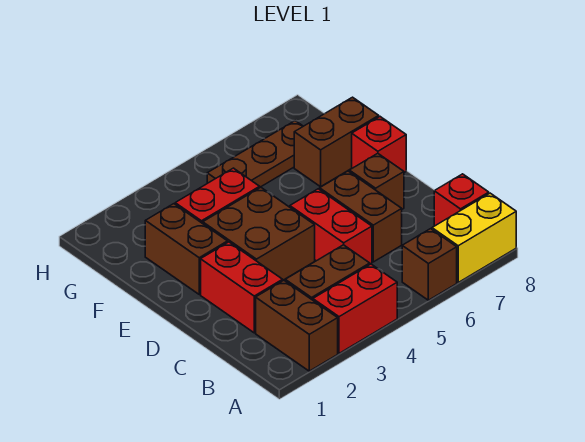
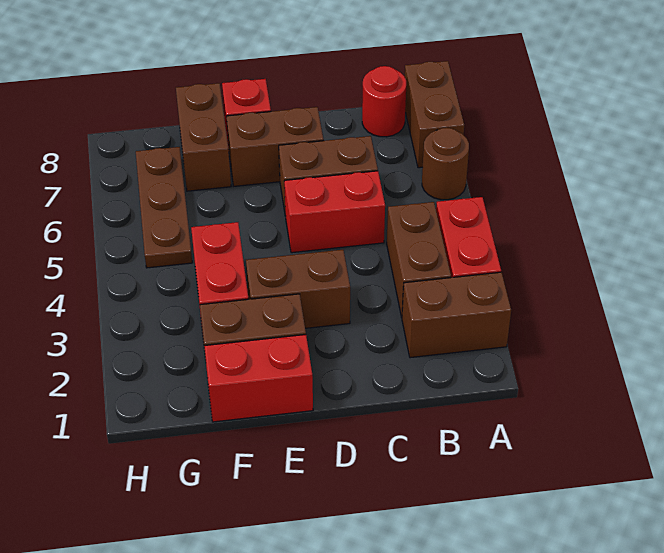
brown brick A6 level 1 -> brown round brick A6 level 1
yellow brick A7:A8 level 1 -> brown brick A7:A8 level 1
red brick B8 level 1 -> red round brick B8 level 1
red brick C2:D2 level 1 -> red brick E1:F1 level 1
brown brick D3:E4 level 1 -> brown brick D3:E3 level 1
brown brick D7 level 1 -> brown brick D7:E7 level 1

